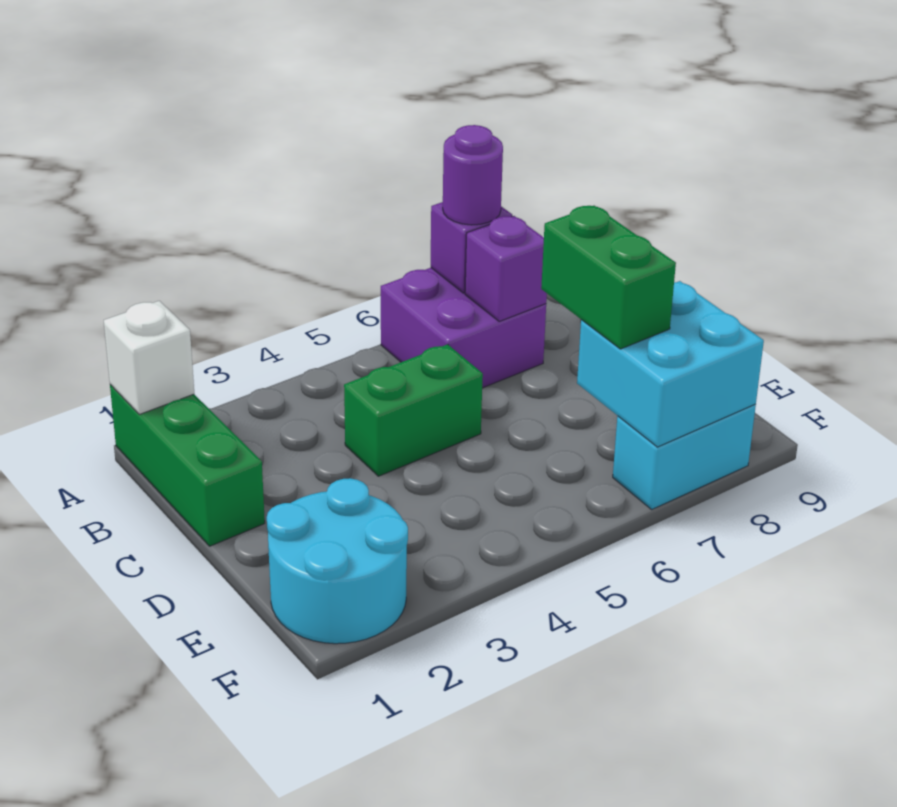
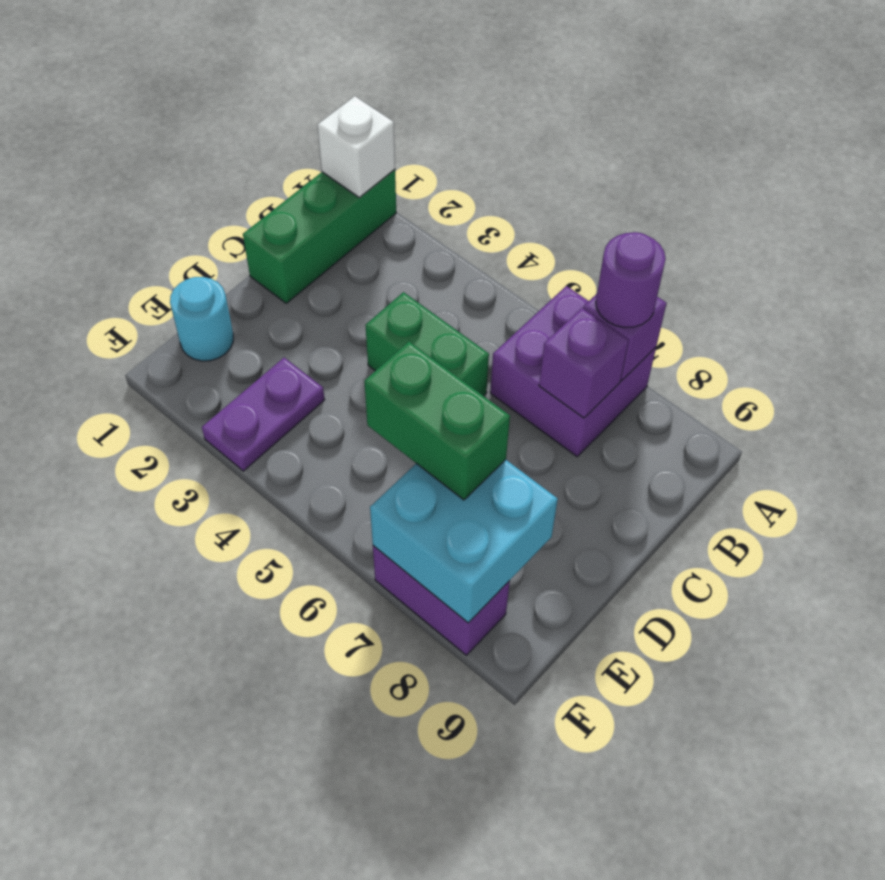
green brick D7:E7 level 3 -> green brick E6:E7 level 3
cyan round brick E1:F2 level 1 -> cyan round brick E1 level 1
none -> purple plate E3:F3 level 1
cyan brick F7:F8 level 1 -> purple brick F7:F8 level 1

